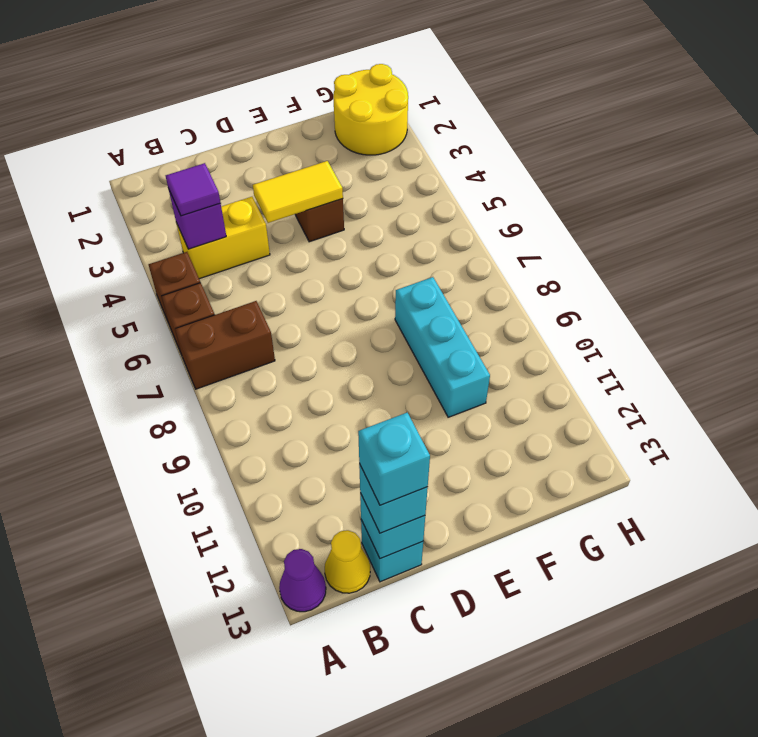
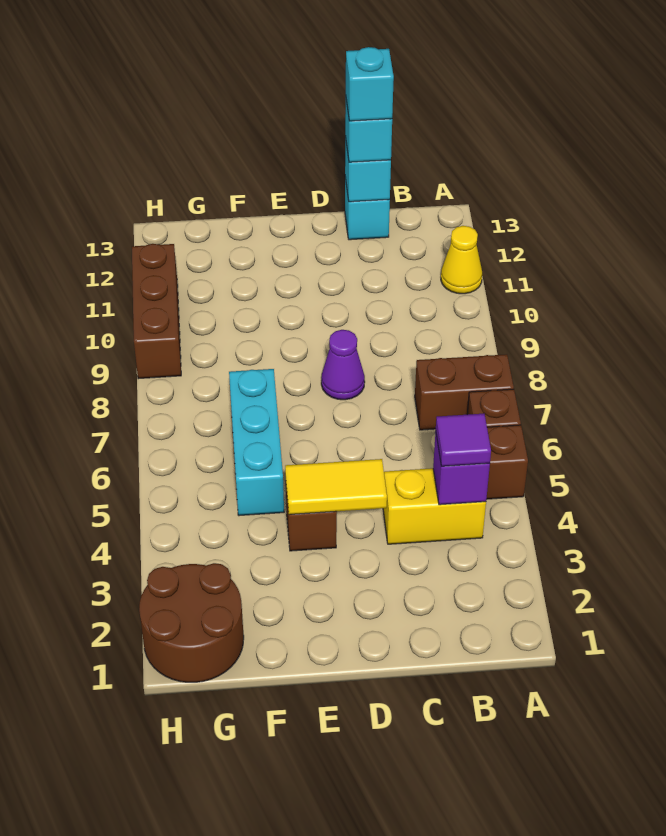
purple cone A13 level 1 -> purple cone D8 level 1
yellow cone B13 level 1 -> yellow cone A11 level 1
cyan brick F8:F10 level 1 -> cyan brick F5:F7 level 1
yellow round brick G1:H2 level 1 -> brown round brick G1:H2 level 1
none -> brown brick H9:H11 level 1

